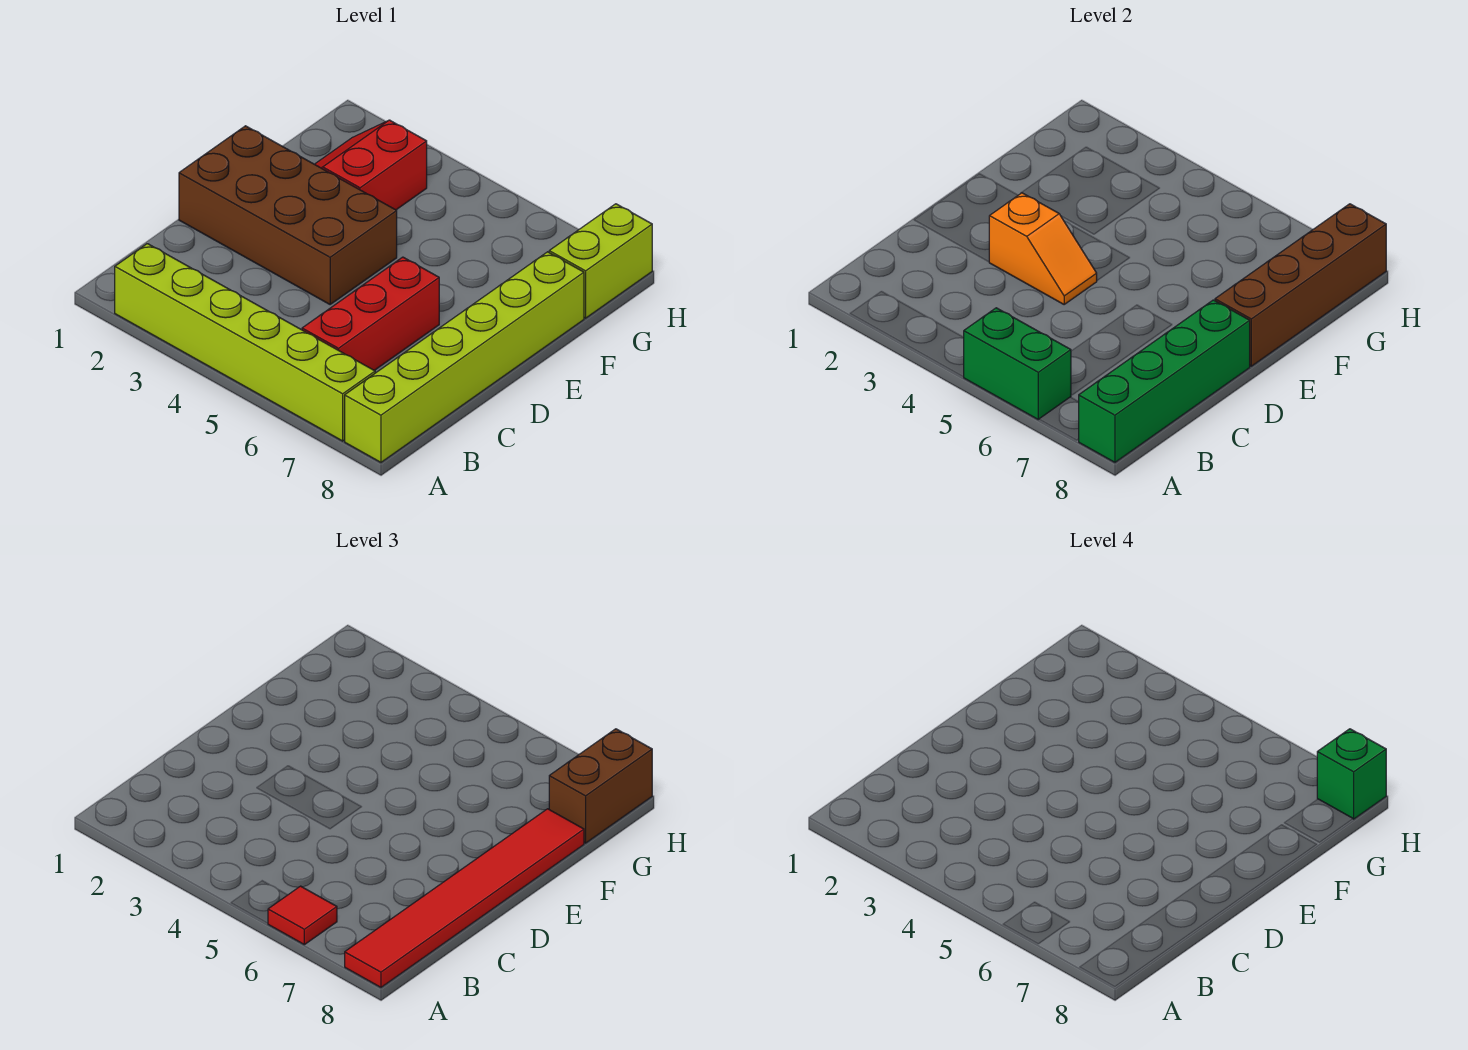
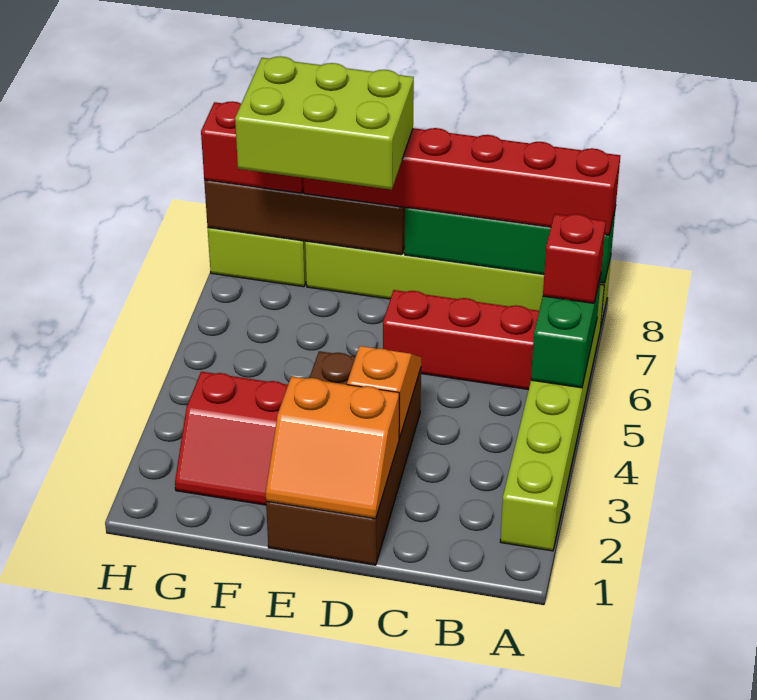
red tile A6 level 3 -> red brick A6 level 3
red tile A8:F8 level 3 -> red brick A8:F8 level 3
none -> orange slope D1:E2 level 2 top 2
none -> lime brick E7:G8 level 4
brown brick G8:H8 level 3 -> red brick G8:H8 level 3
green brick H8 level 4 -> none

